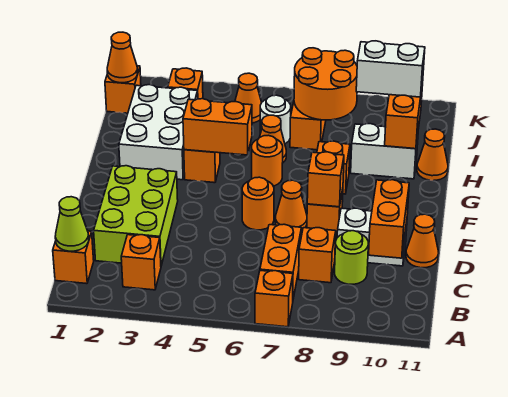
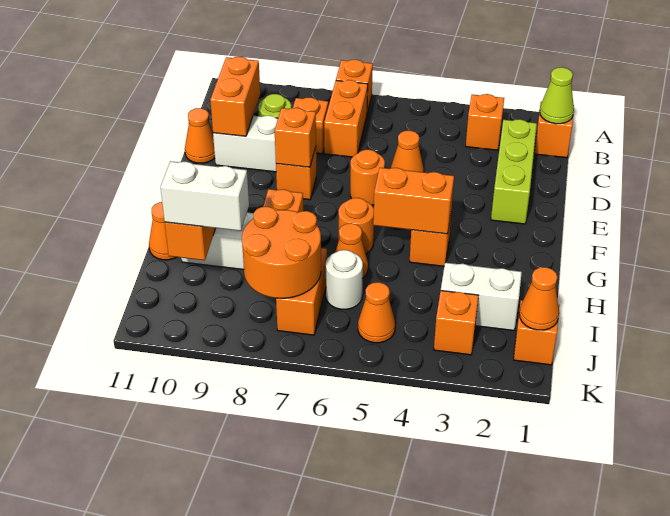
lime brick C2:E3 level 1 -> lime brick C2:E2 level 1
orange cone E7 level 1 -> orange cone D5 level 1
white brick G2:I3 level 1 -> white brick I2:I3 level 1

